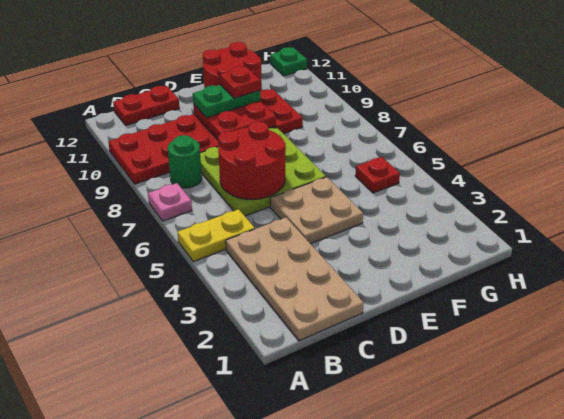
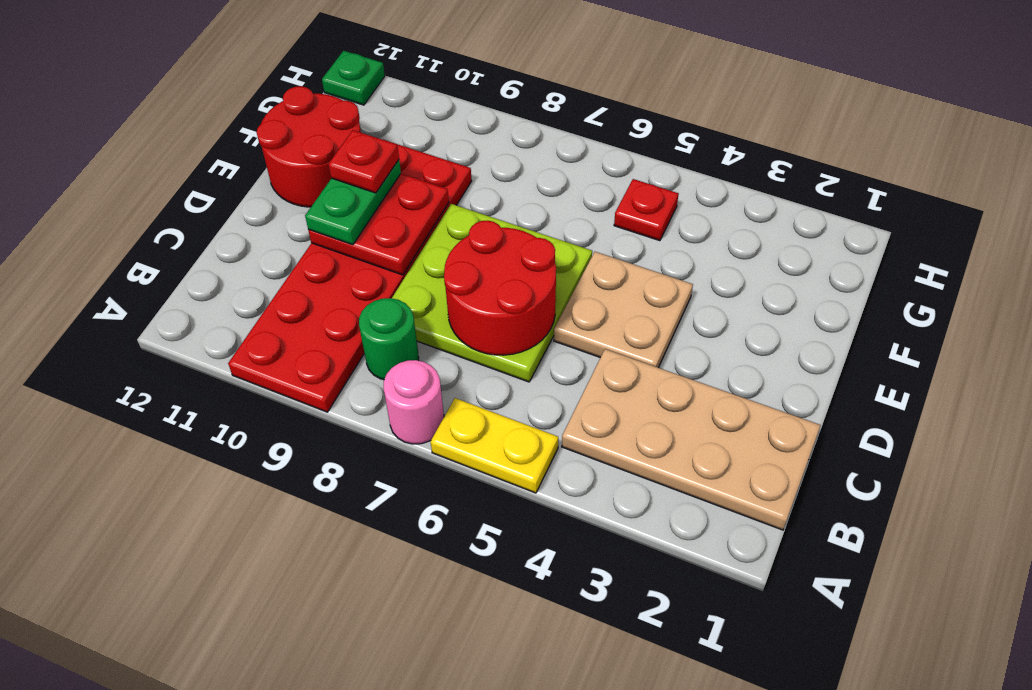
yellow plate A5:B5 level 1 -> yellow plate A5:A6 level 1
pink plate A7 level 1 -> pink round brick A7 level 1
red plate B12:C12 level 1 -> none

